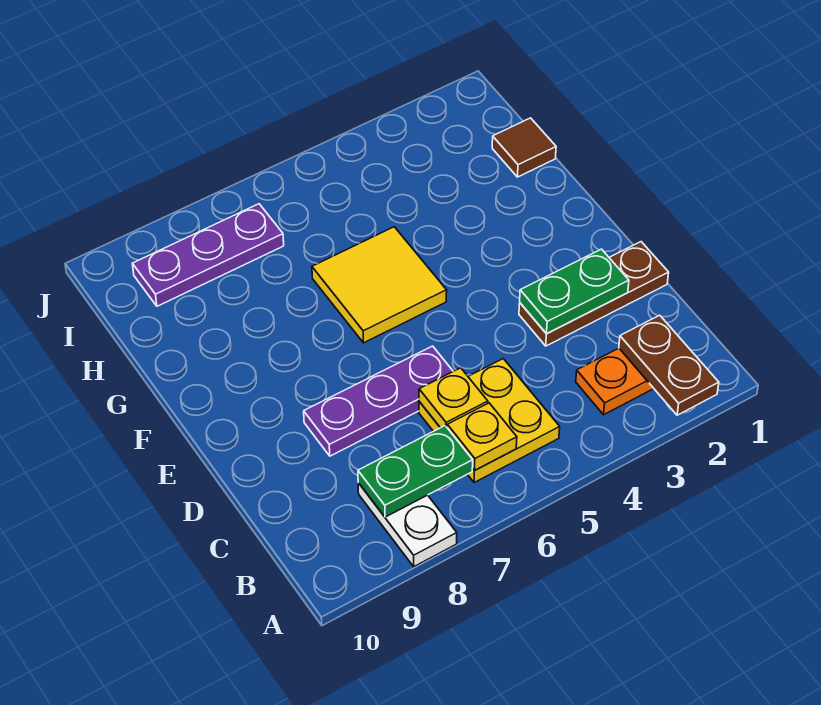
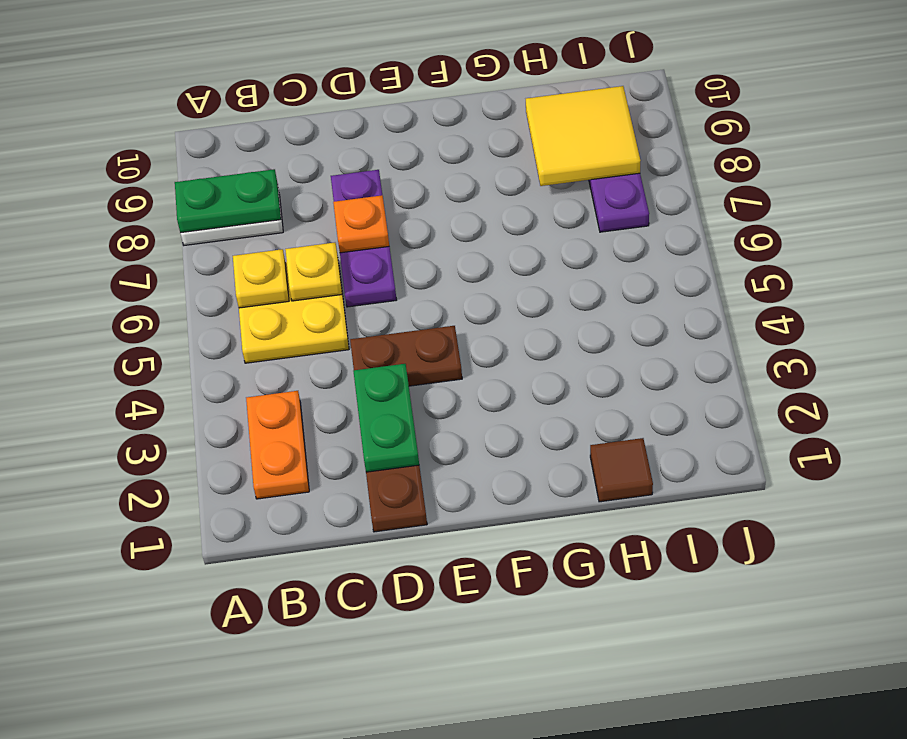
brown plate A2:B2 level 2 -> brown plate D4:E4 level 1
green plate B7:B8 level 2 -> green plate A8:B8 level 2
none -> orange plate D7 level 2
yellow tile F5:G6 level 1 -> yellow tile H8:I9 level 2

